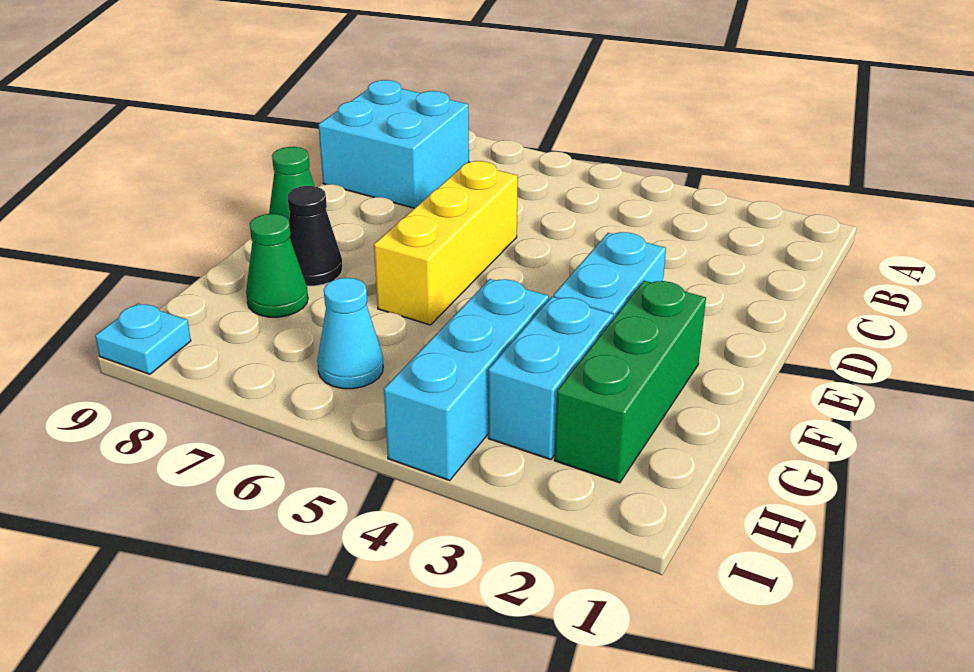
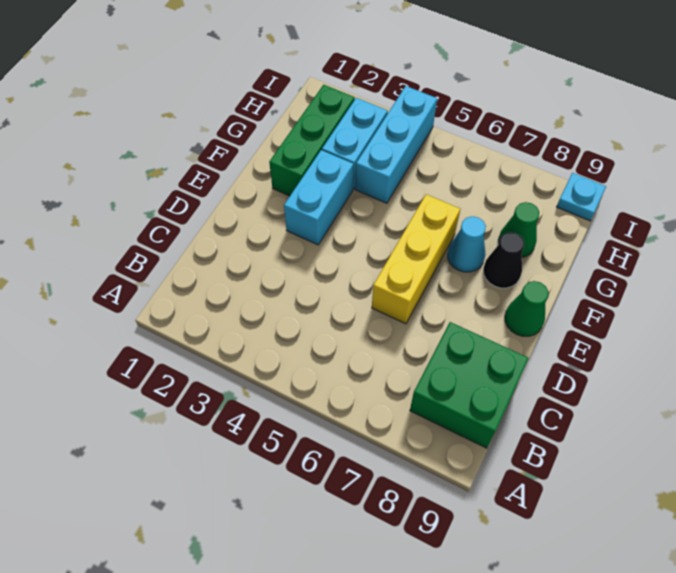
cyan brick B8:C9 level 1 -> green brick B8:C9 level 1
cyan cone H6 level 1 -> cyan cone F7 level 1

